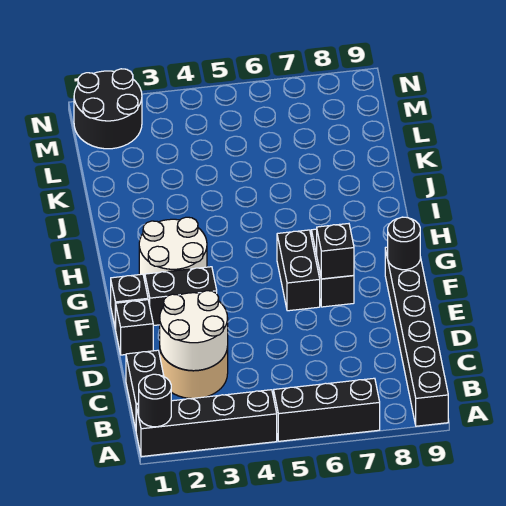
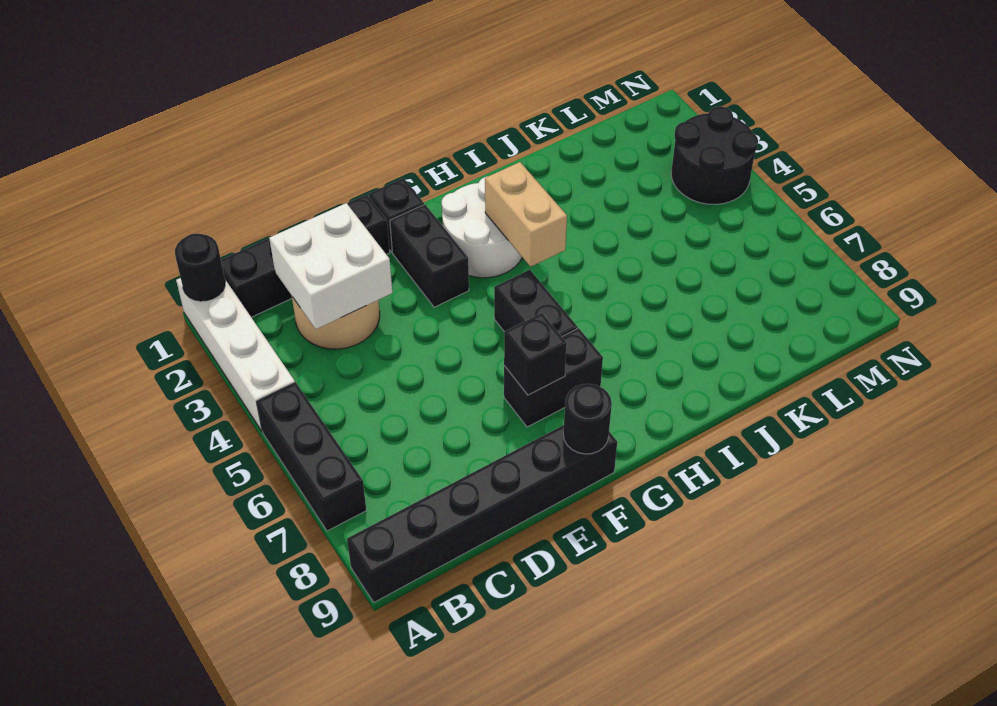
black brick A1:A4 level 1 -> white brick A1:A4 level 1
white round brick C2:D3 level 2 -> white brick C2:D3 level 2
black brick F6:G6 level 1 -> black brick G5:G6 level 1
none -> tan brick H3:H4 level 2
black round brick M1:N2 level 1 -> black round brick M3:N4 level 1

